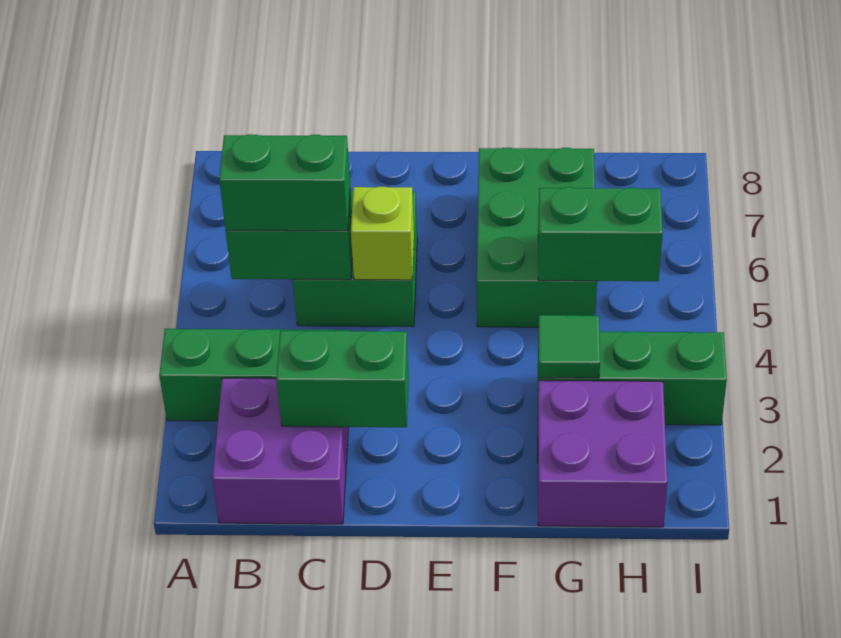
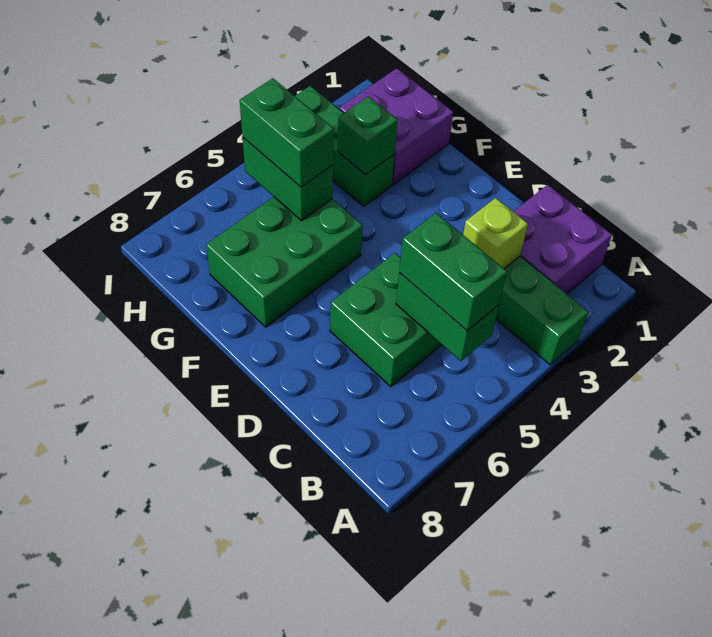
green brick C2:D2 level 2 -> green brick G5:H5 level 3
lime brick D5 level 2 -> lime brick C3 level 2
green tile G3 level 2 -> green brick G3 level 2

